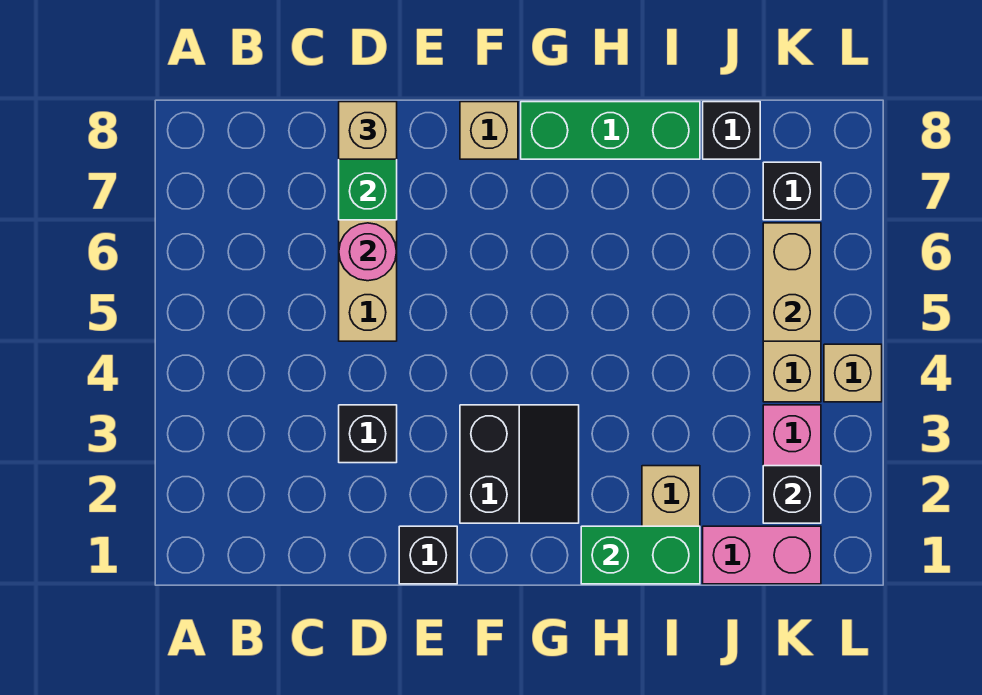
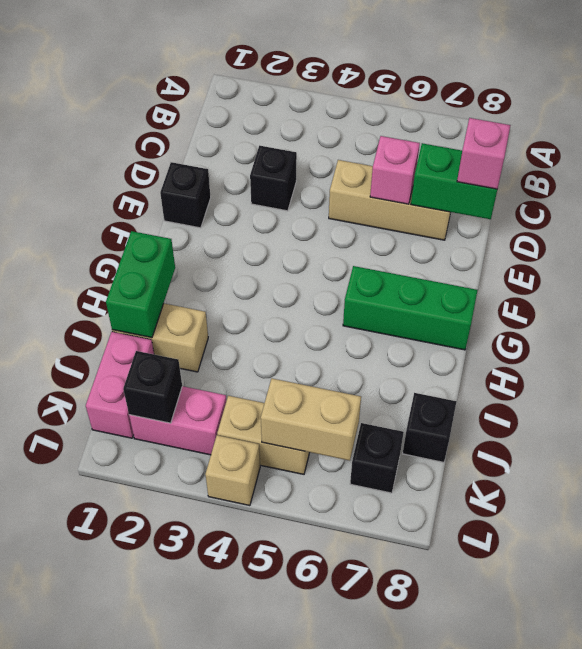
pink round brick D6 level 2 -> pink brick D6 level 2
tan brick D8 level 3 -> pink brick D8 level 3
black slope F2:G3 level 1 top F -> none
tan brick F8 level 1 -> none
green brick G8:I8 level 1 -> green brick G6:G8 level 1

